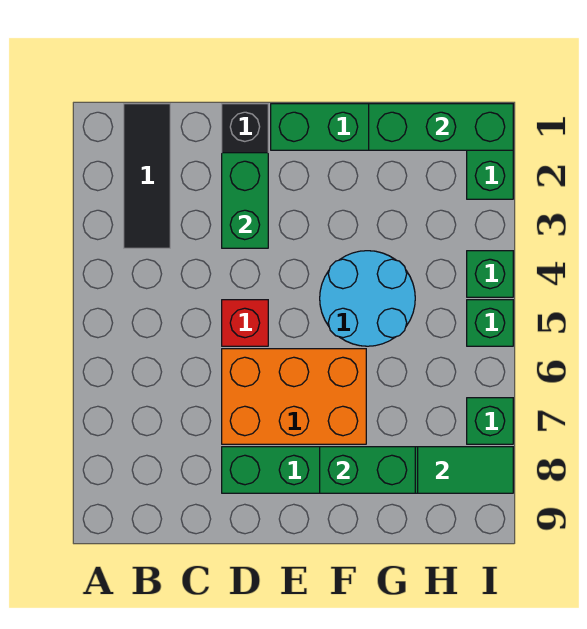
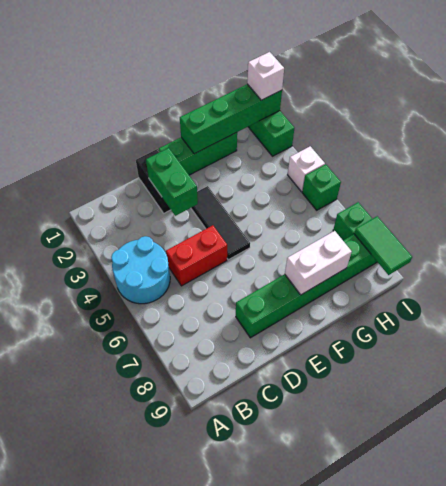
black tile B1:B3 level 1 -> black tile E3:E5 level 1
red brick D5 level 1 -> red brick C5:D5 level 1
orange brick D6:F7 level 1 -> none
cyan round brick F4:G5 level 1 -> cyan round brick A4:B5 level 1
green brick F8:G8 level 2 -> white brick F8:G8 level 2
green brick G1:I1 level 2 -> green brick F1:I1 level 2
green tile H8:I8 level 2 -> green tile I8:I9 level 2
none -> white brick I1 level 3
green brick I4 level 1 -> white brick I4 level 1

